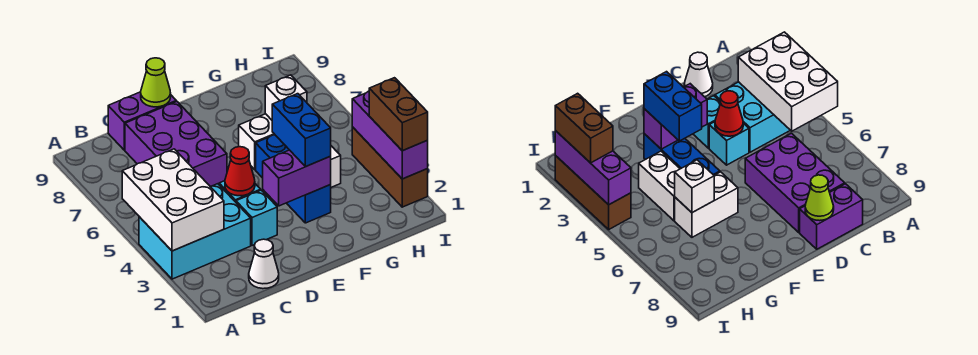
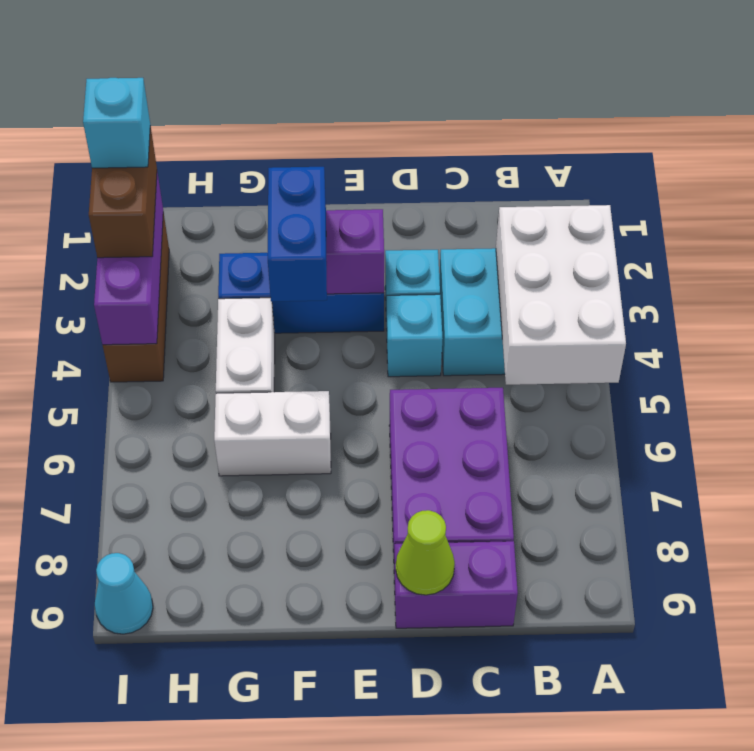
white cone C1 level 1 -> none
red cone D4 level 2 -> none
blue brick F3:F5 level 1 -> blue brick E3:G3 level 1
white brick G6 level 2 -> none
none -> cyan brick I2 level 4
none -> cyan cone I9 level 1

